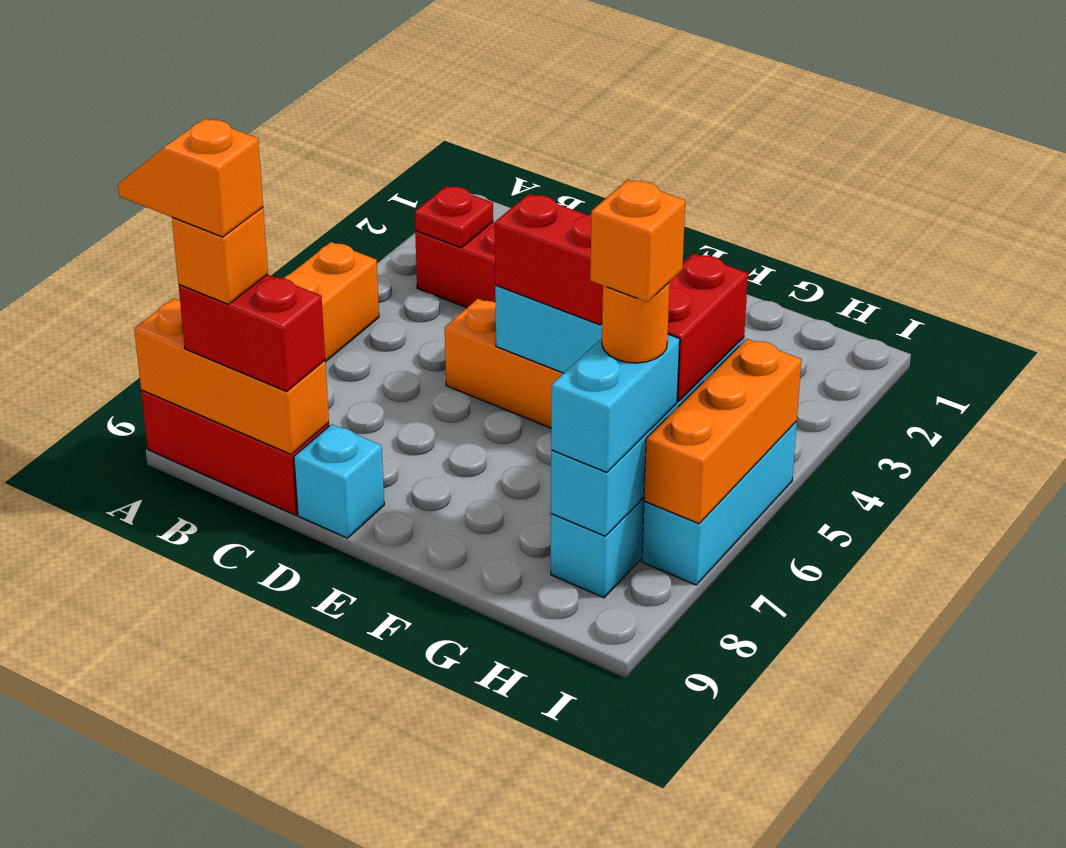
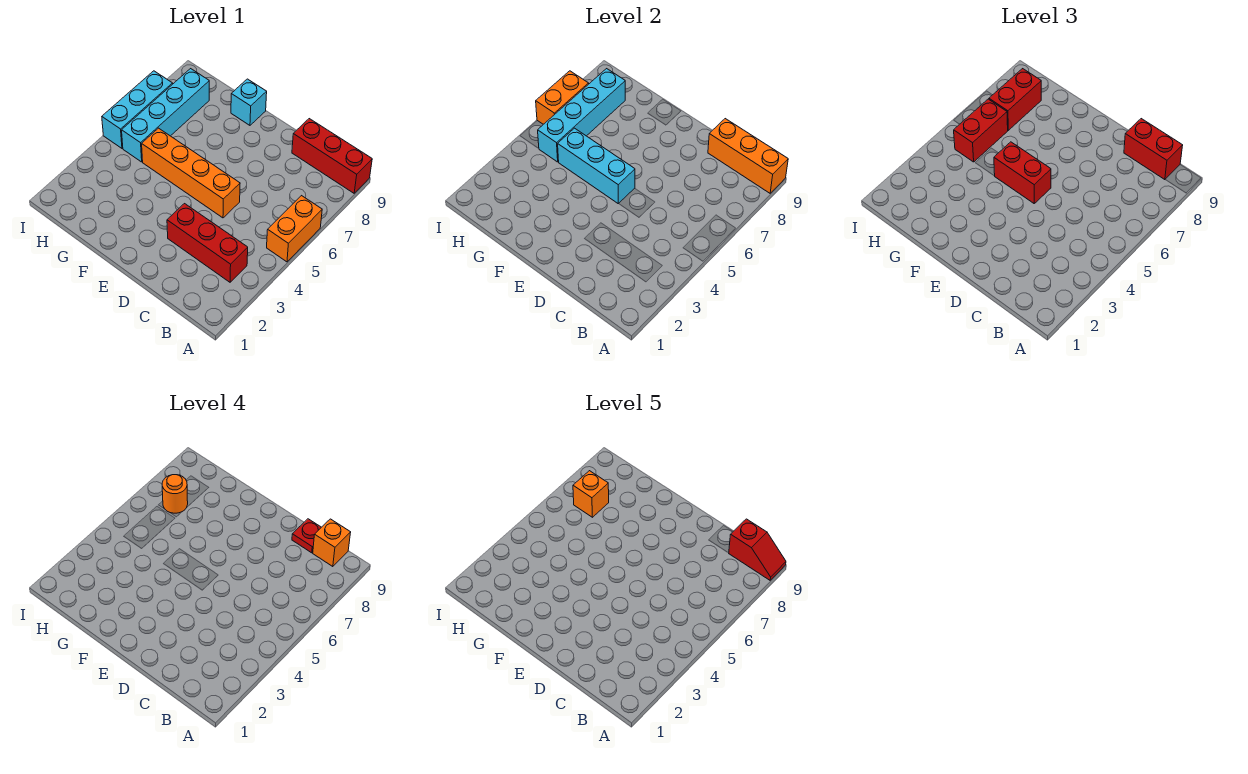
orange slope A9:B9 level 5 top B -> red slope A9:B9 level 5 top B
red plate B3 level 2 -> red plate C9 level 4
cyan brick D9 level 1 -> cyan brick F9 level 1
cyan brick H7:H8 level 3 -> red brick H7:H8 level 3
orange brick I5:I7 level 2 -> orange brick I6:I7 level 2

